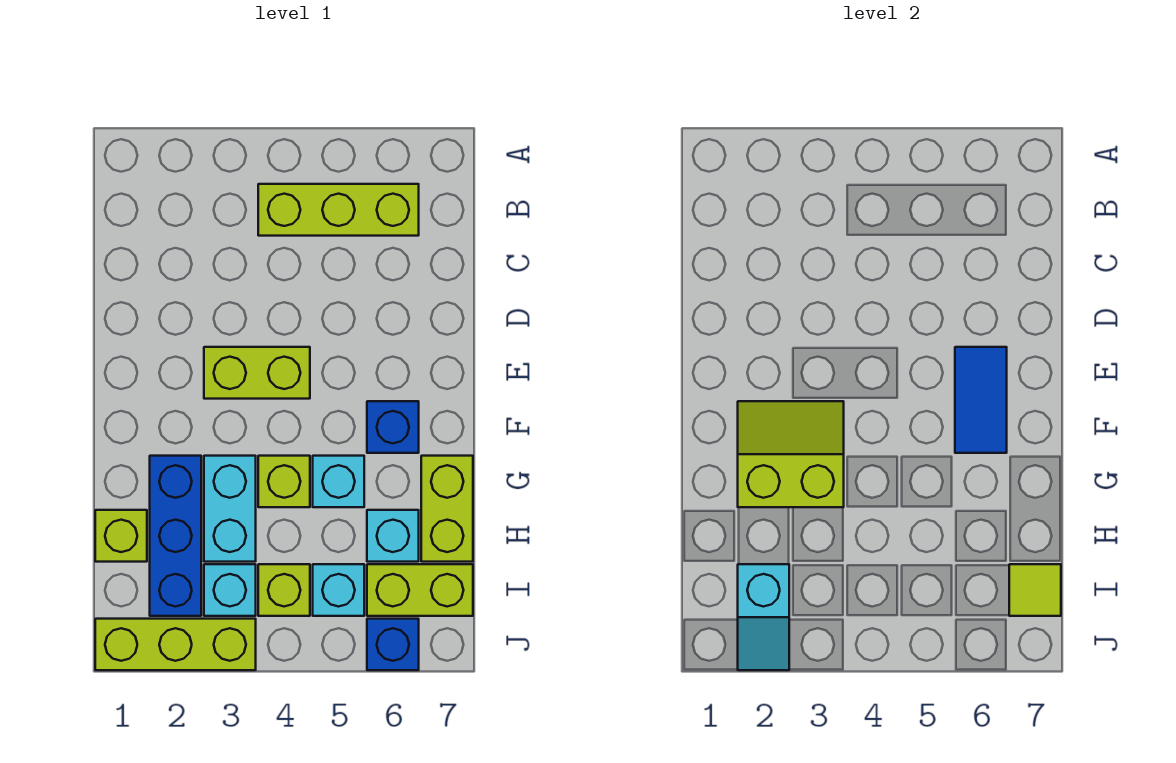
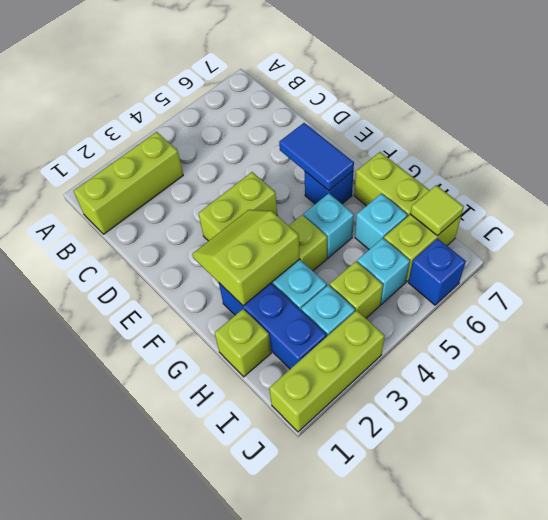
lime brick B4:B6 level 1 -> lime brick B1:B3 level 1
cyan slope I2:J2 level 2 top I -> none

